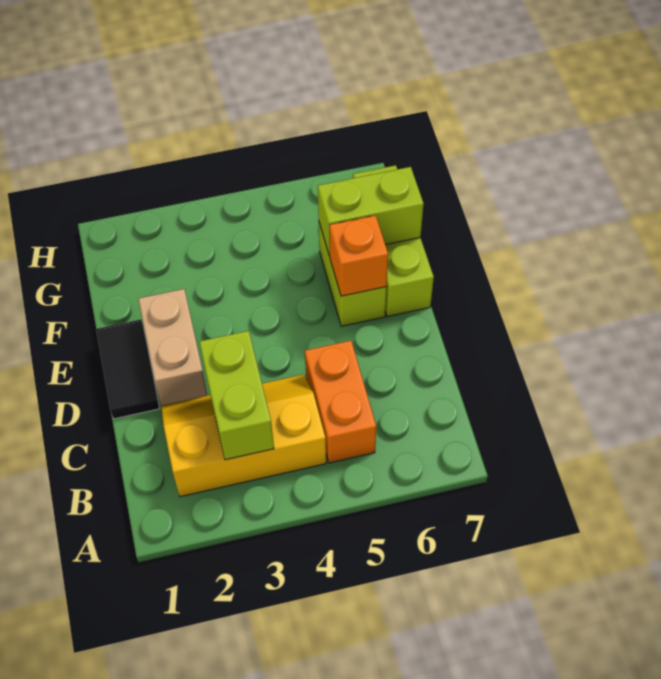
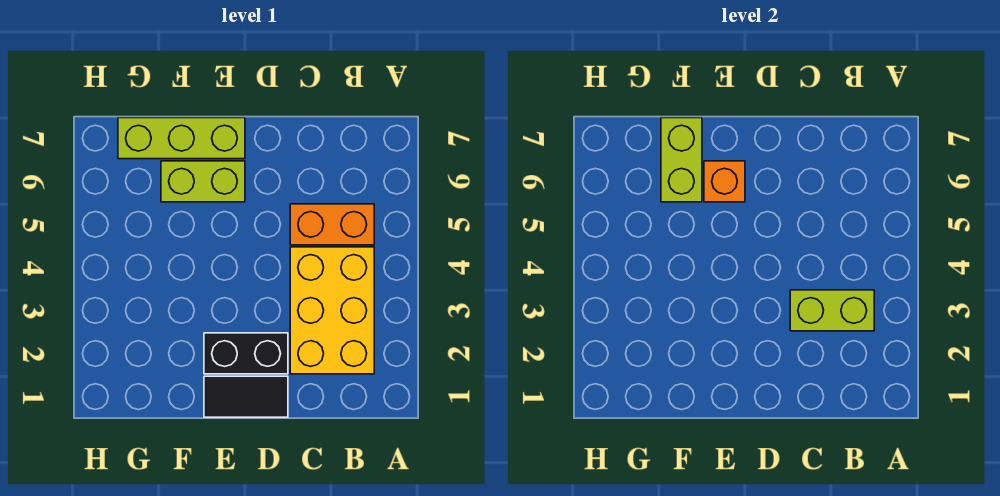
yellow slope B2:C4 level 1 top B -> yellow brick B2:C4 level 1
tan brick D2:E2 level 1 -> black brick D2:E2 level 1

